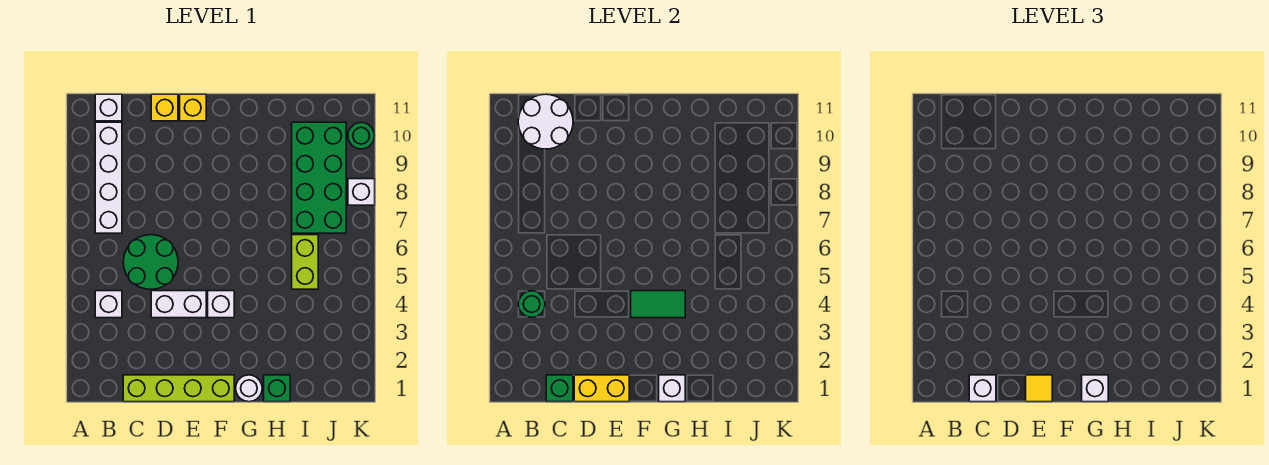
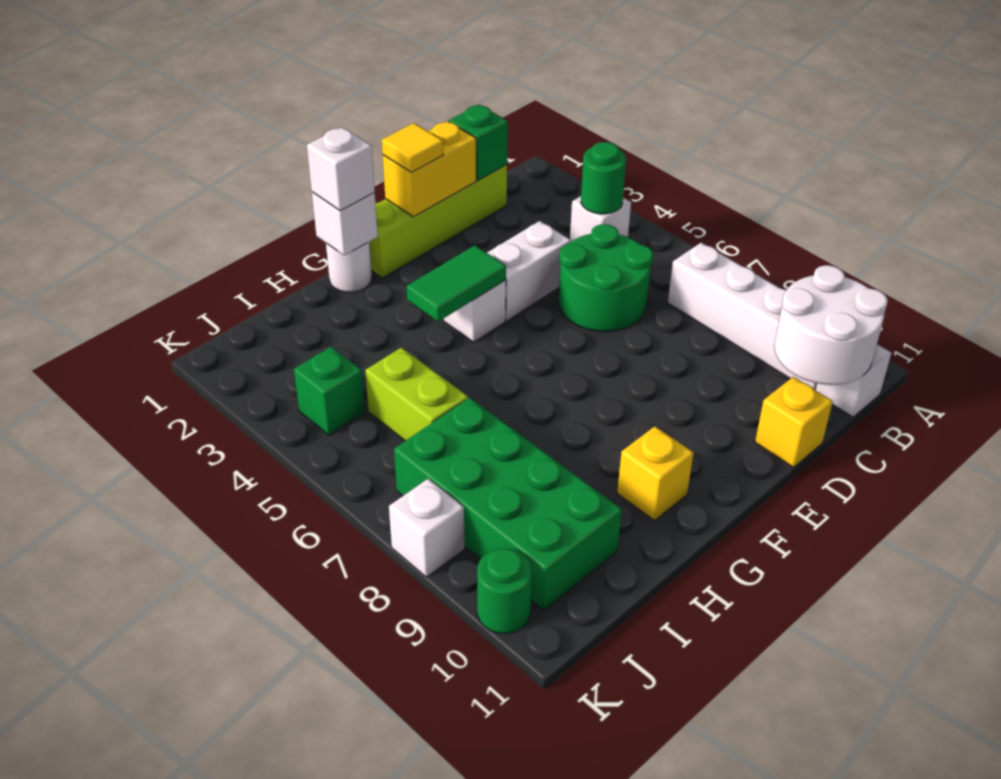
white brick C1 level 3 -> none
yellow brick E11 level 1 -> yellow brick G10 level 1
green brick H1 level 1 -> green brick J4 level 1

